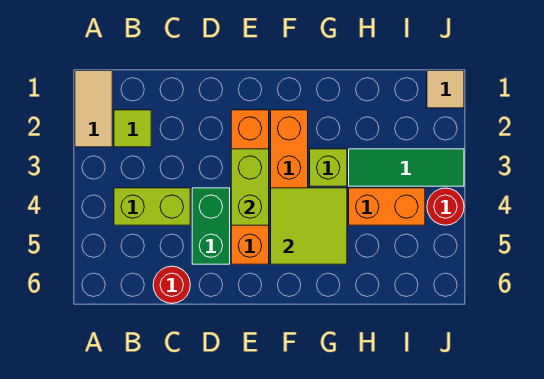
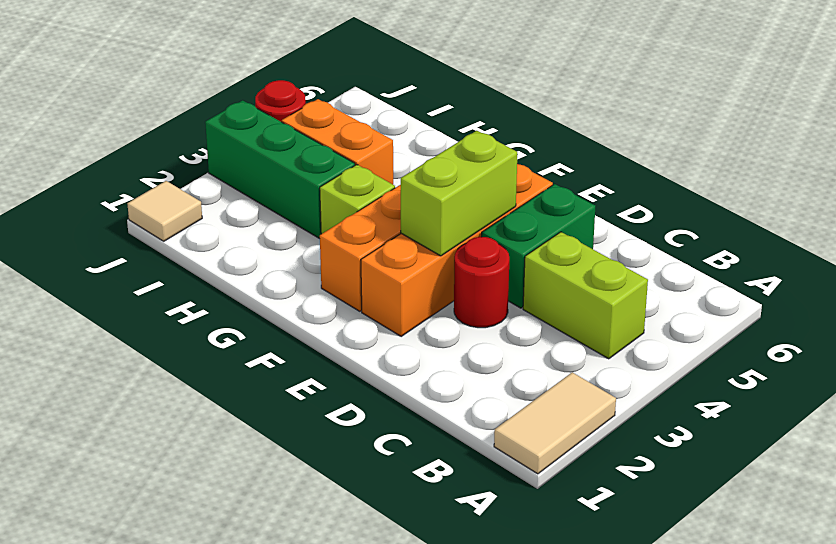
lime tile B2 level 1 -> none
red round brick C6 level 1 -> red round brick D3 level 1
lime tile F4:G5 level 2 -> none
green tile H3:J3 level 1 -> green brick H3:J3 level 1

